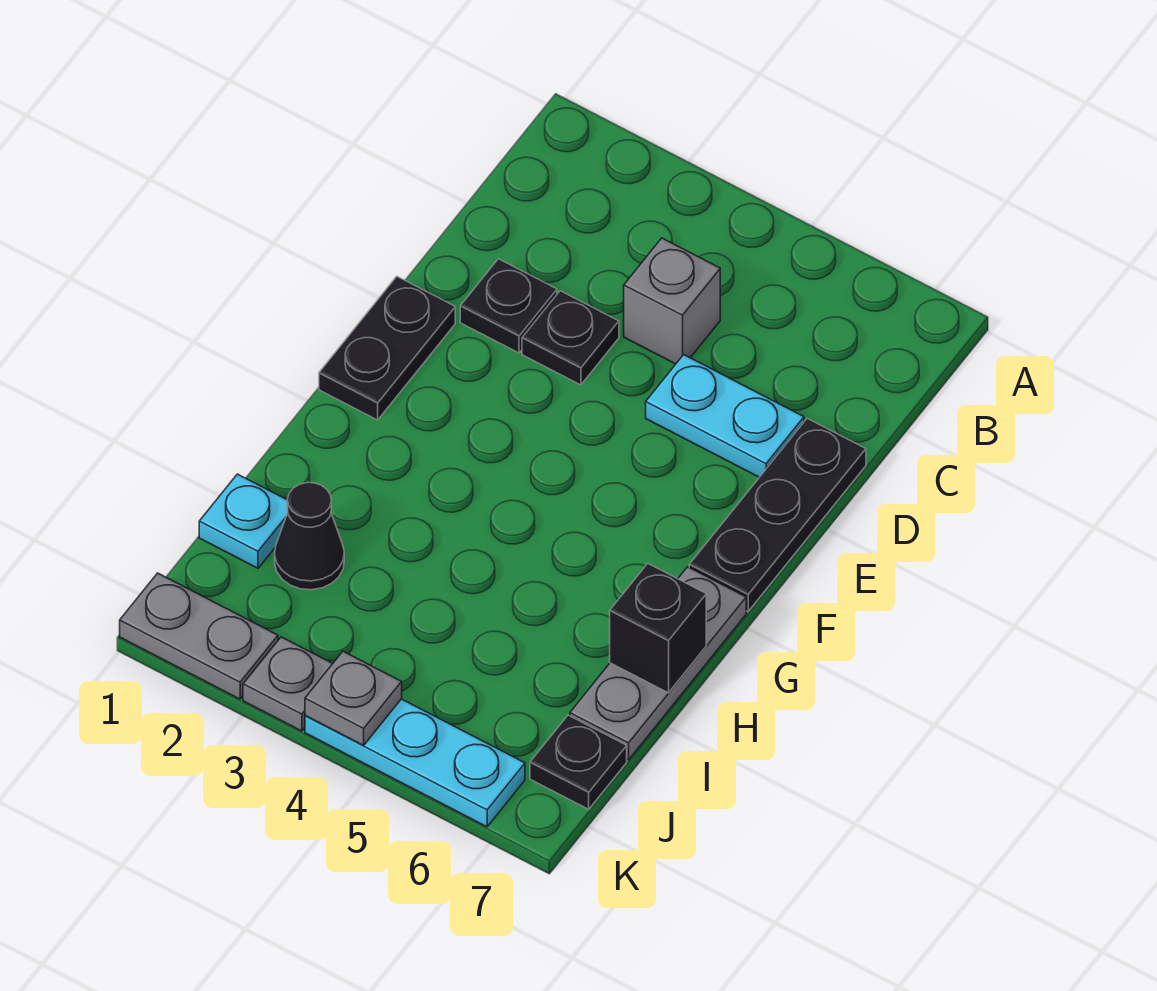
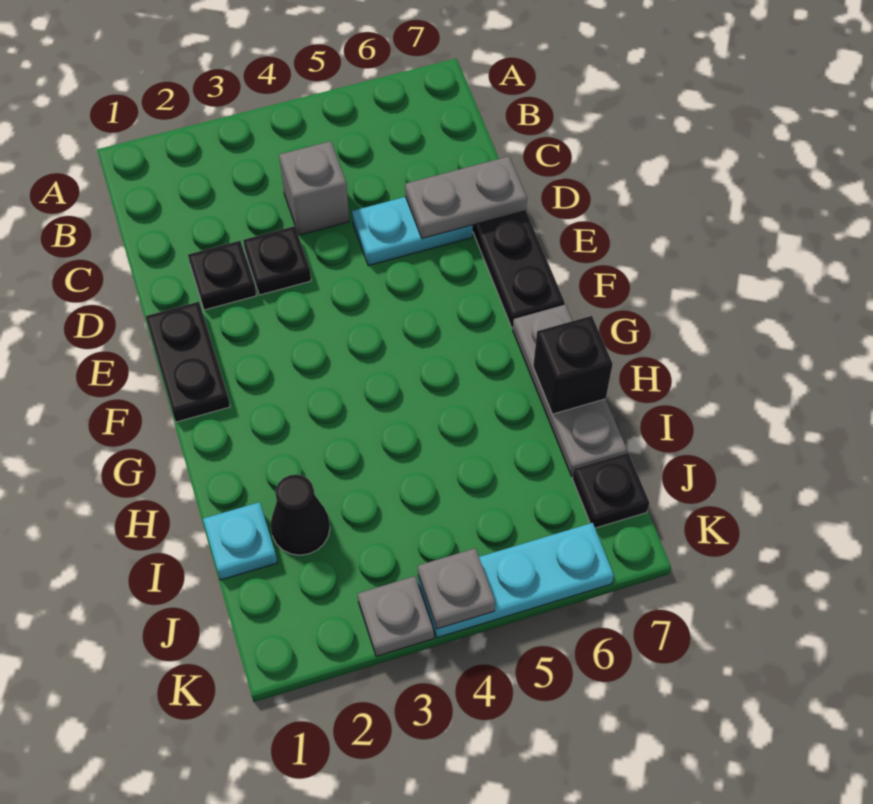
grey plate K1:K2 level 1 -> grey plate D6:D7 level 2

